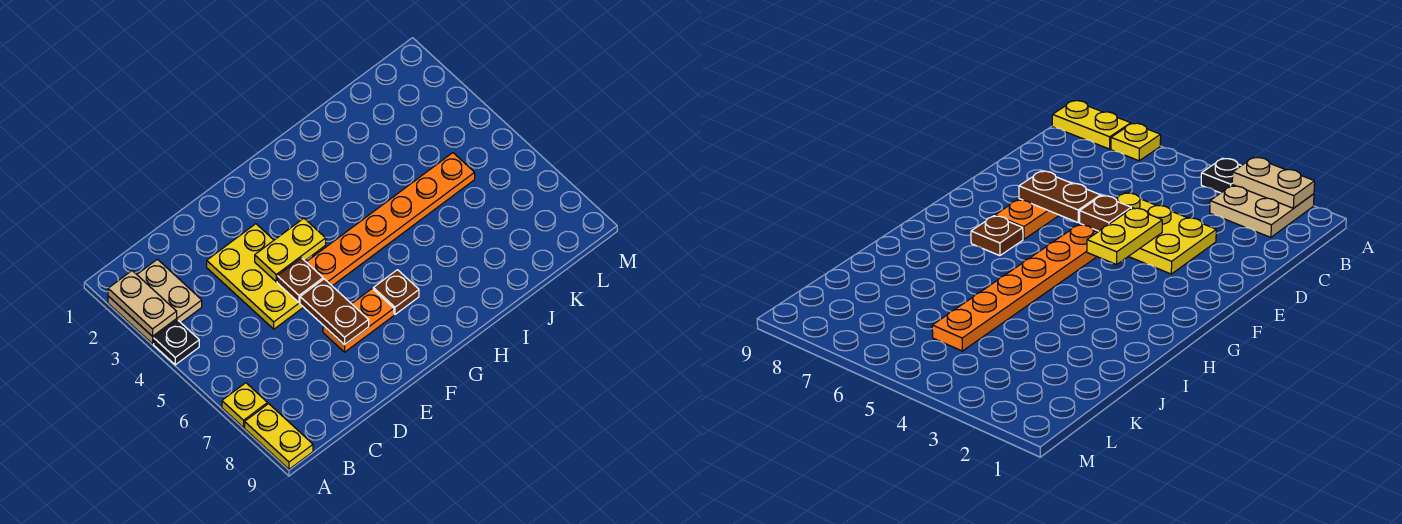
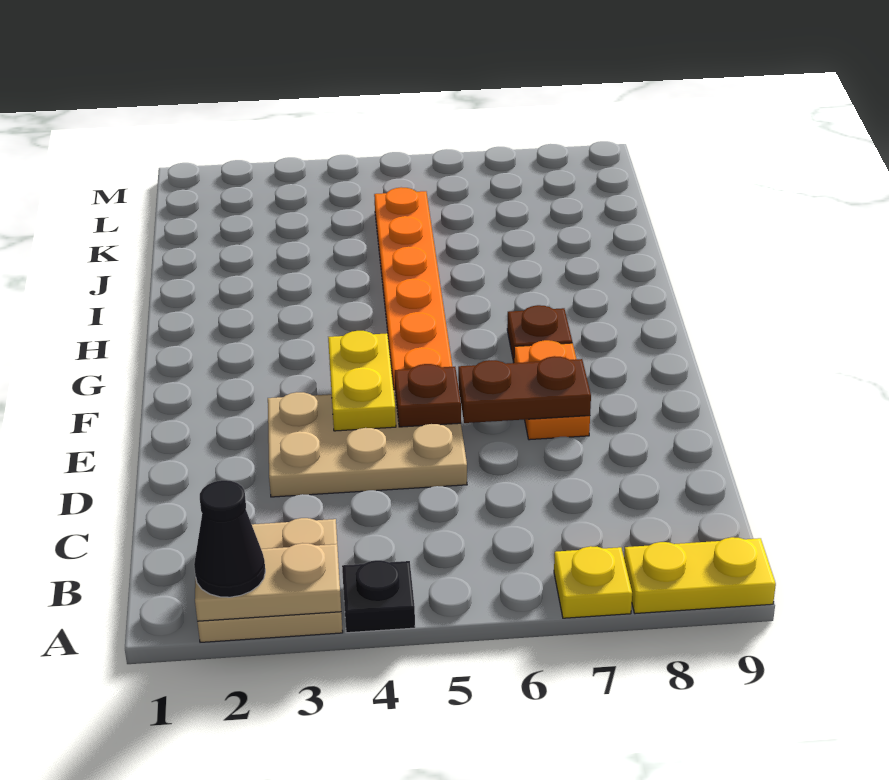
none -> black cone A2 level 3
yellow plate D3:E5 level 1 -> tan plate D3:E5 level 1

